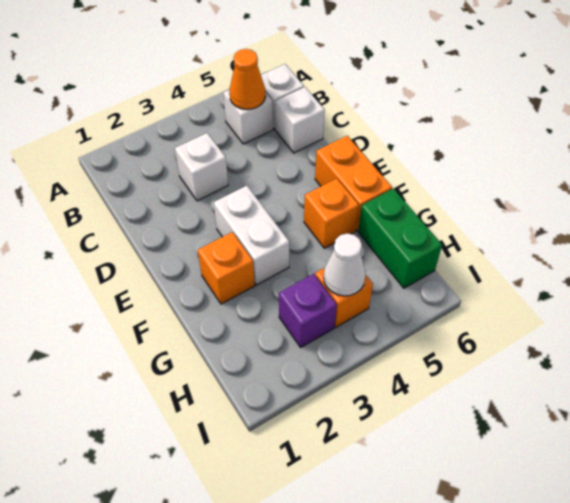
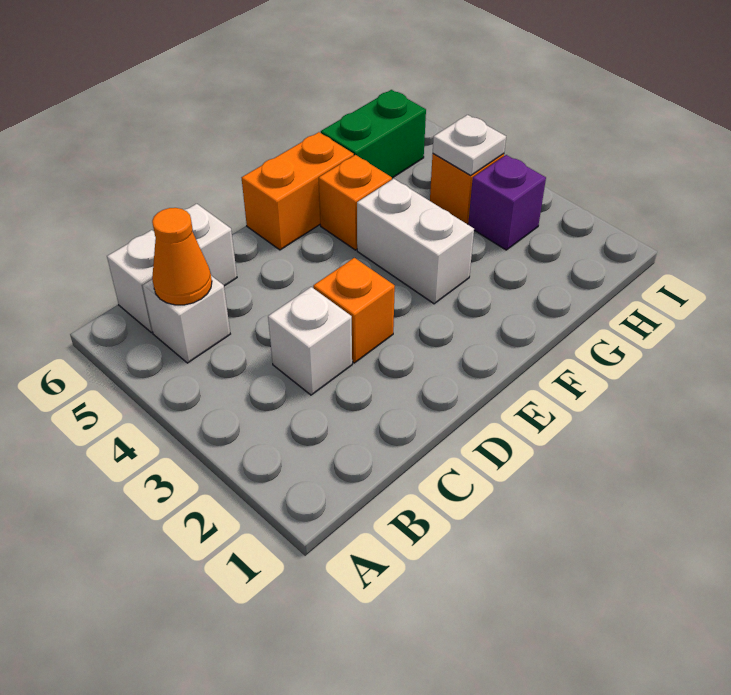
white brick E3:F3 level 1 -> white brick F3:F4 level 1
orange brick F2 level 1 -> orange brick D3 level 1
white cone H4 level 2 -> white plate H4 level 2

